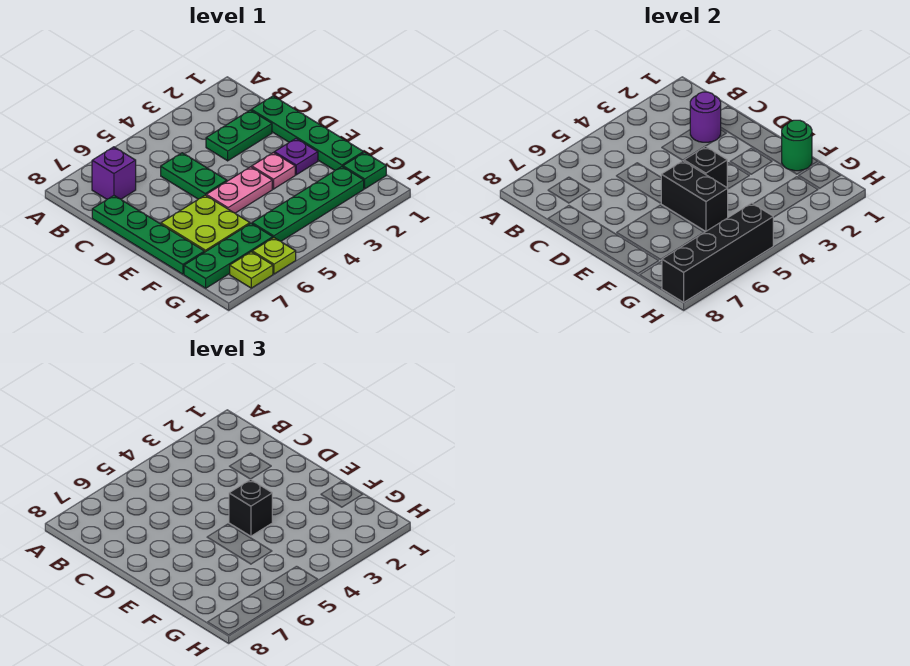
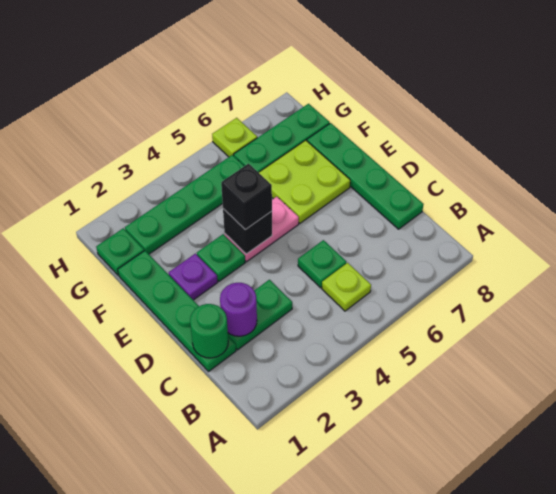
purple brick B7 level 1 -> none
green plate C5:D5 level 1 -> green plate C5 level 1
pink plate E3 level 1 -> green plate E3 level 1
black brick E5:F5 level 2 -> none
green round brick F1 level 2 -> green round brick C1 level 2
black brick H5:H8 level 2 -> none
lime plate H7 level 1 -> lime plate B5 level 1

